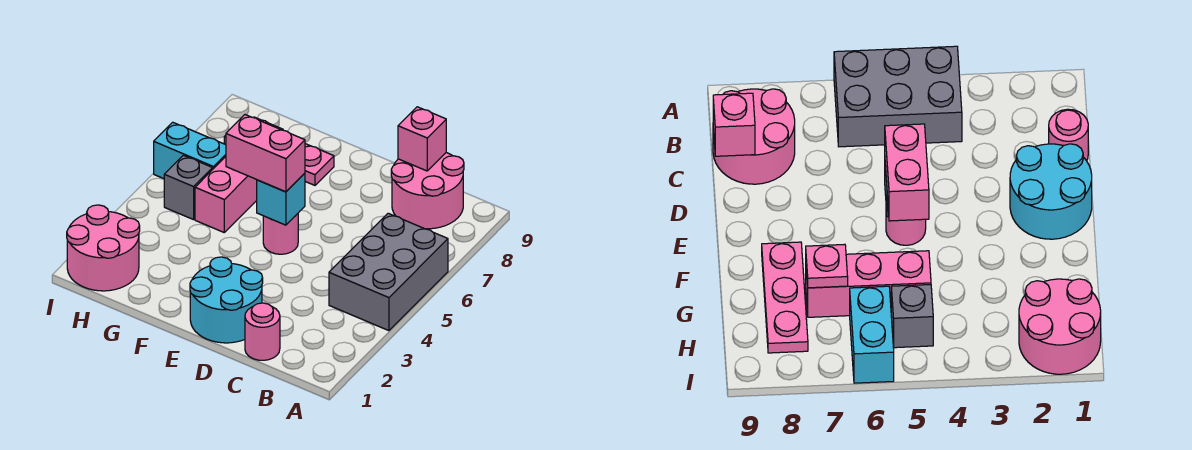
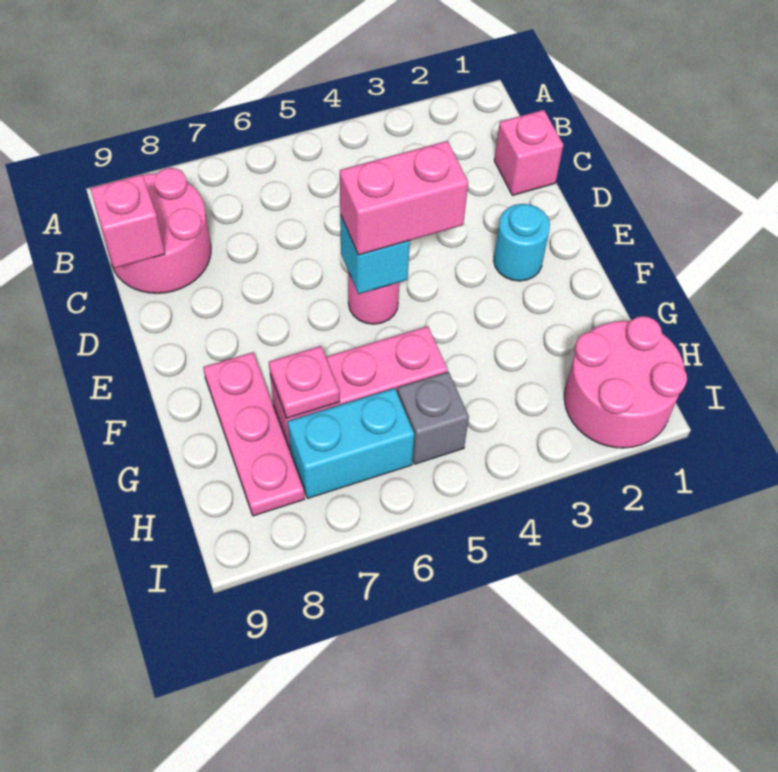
grey brick A4:B6 level 1 -> none
pink round brick C1 level 1 -> pink brick C1 level 1
cyan round brick D1:E2 level 1 -> cyan round brick E2 level 1
pink brick E5:F5 level 3 -> pink brick E4:E5 level 3
cyan brick H6:I6 level 1 -> cyan brick H6:H7 level 1

